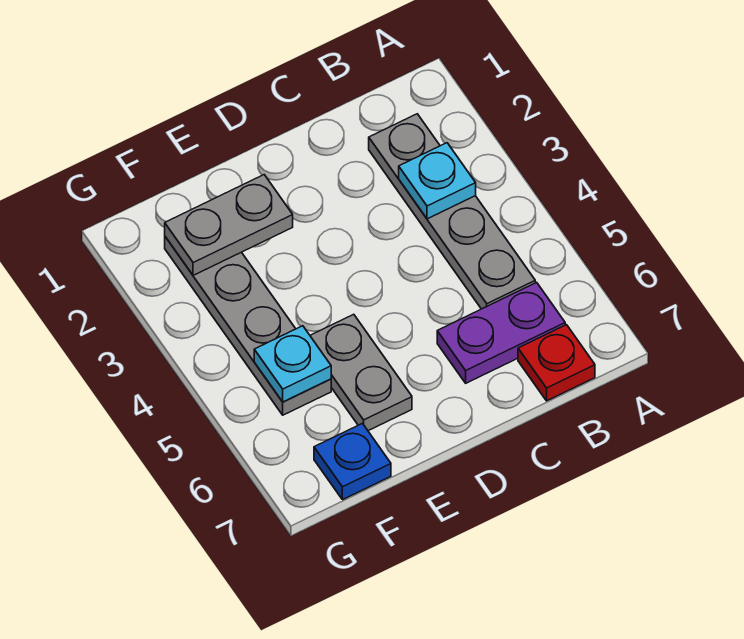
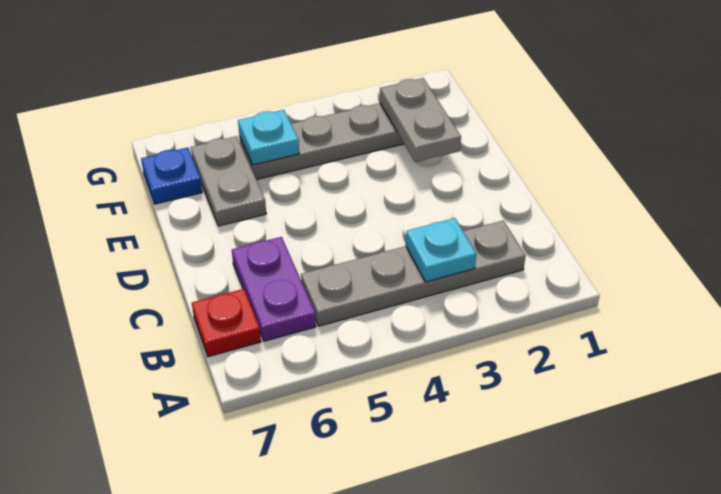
grey plate E5:E6 level 1 -> grey plate E6:F6 level 1

